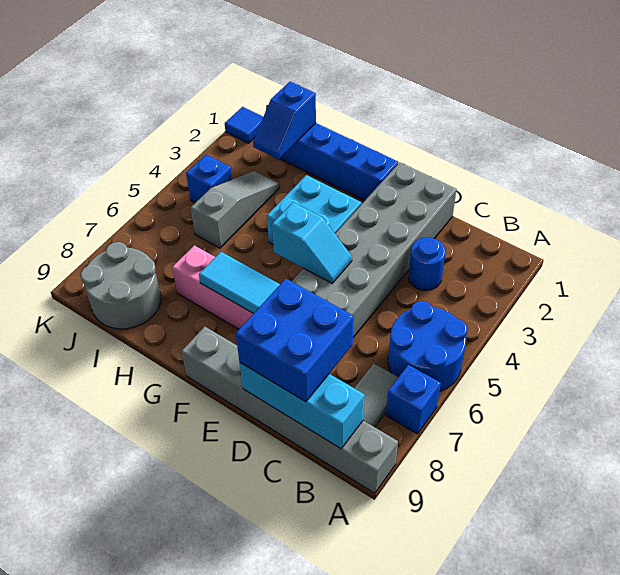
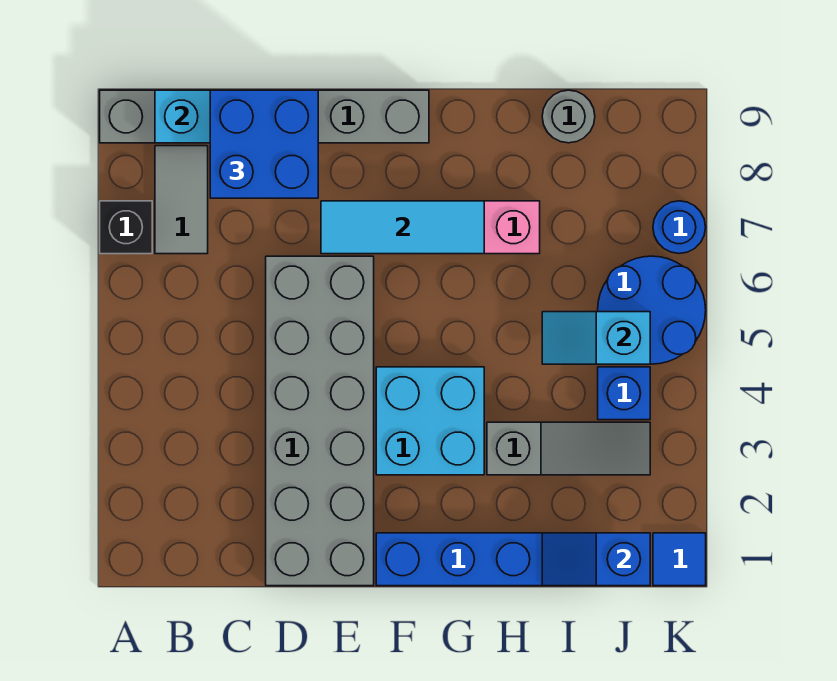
blue round brick A5:B6 level 1 -> blue round brick J5:K6 level 1
blue brick A7 level 1 -> black brick A7 level 1
blue round brick C3 level 1 -> blue round brick K7 level 1
cyan slope E5:F5 level 2 top F -> cyan slope I5:J5 level 2 top J
blue slope I1:I2 level 2 top 1 -> blue slope I1:J1 level 2 top J
grey slope I3:I5 level 1 top 5 -> grey slope H3:J3 level 1 top H
grey round brick I8:J9 level 1 -> grey round brick I9 level 1

